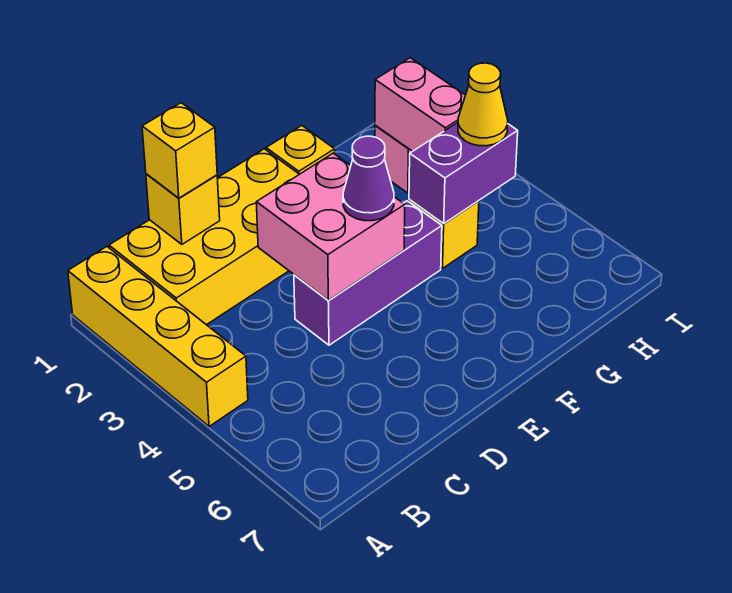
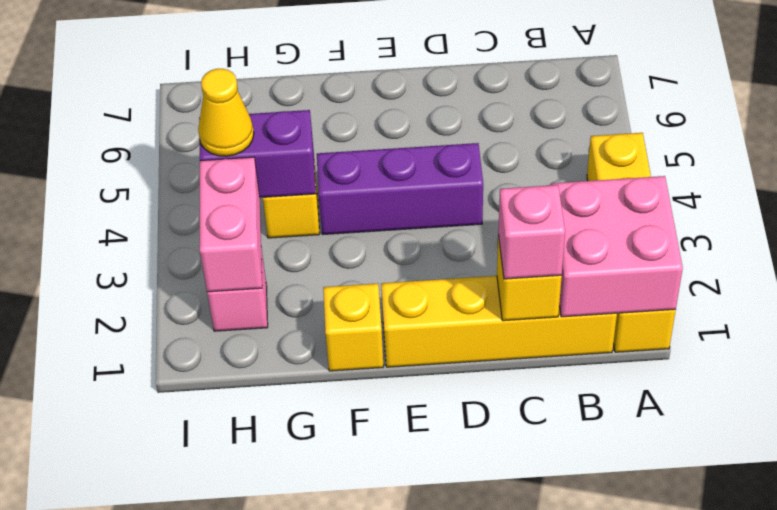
yellow brick B1:E2 level 1 -> yellow brick B1:E1 level 1
yellow brick C1 level 3 -> pink brick C1 level 3
pink brick D3:E4 level 2 -> pink brick A1:B2 level 2
purple cone E4 level 3 -> none

